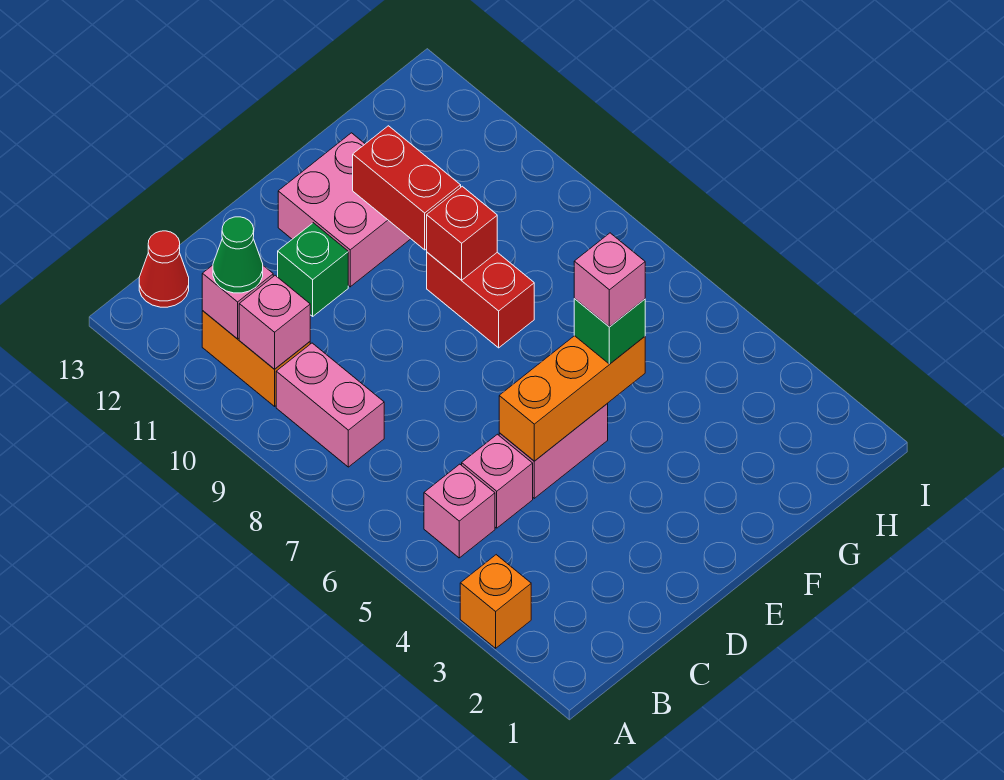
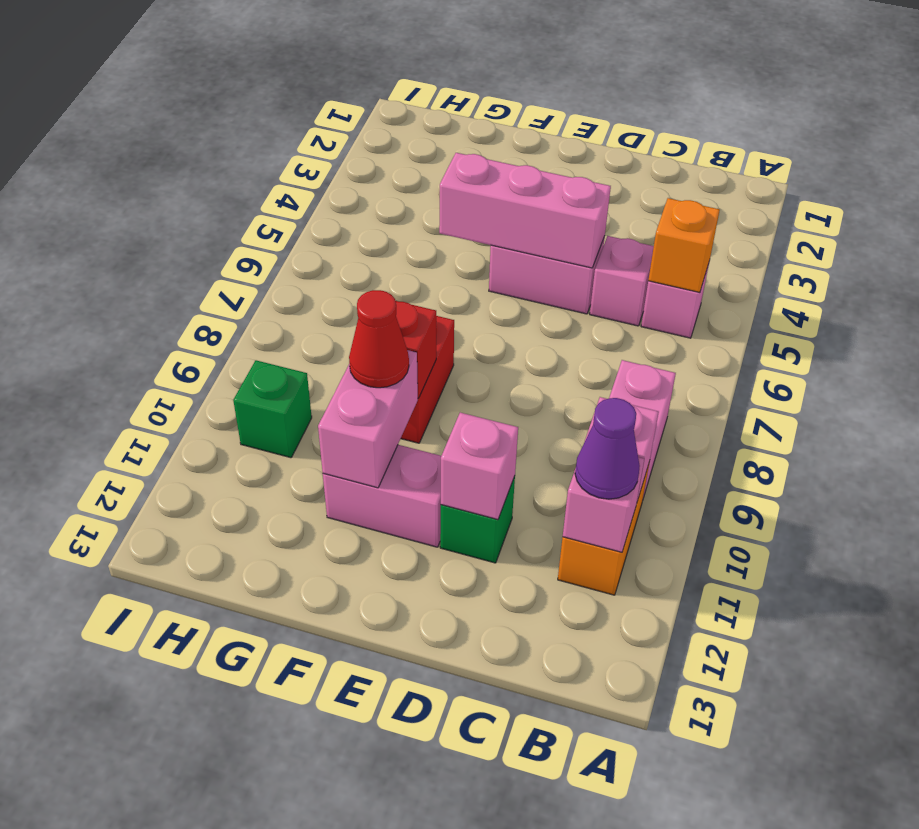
orange brick A3 level 1 -> orange brick B5 level 2
green cone B11 level 3 -> purple cone B11 level 3
red cone B13 level 1 -> red cone F10 level 3
orange brick D5:F5 level 2 -> pink brick D5:F5 level 2
pink brick E11:F12 level 1 -> pink brick E11:F11 level 1
green brick F5 level 3 -> green brick H10 level 1
pink brick F5 level 4 -> pink brick D11 level 2
red brick F10:F11 level 2 -> pink brick F10:F11 level 2

